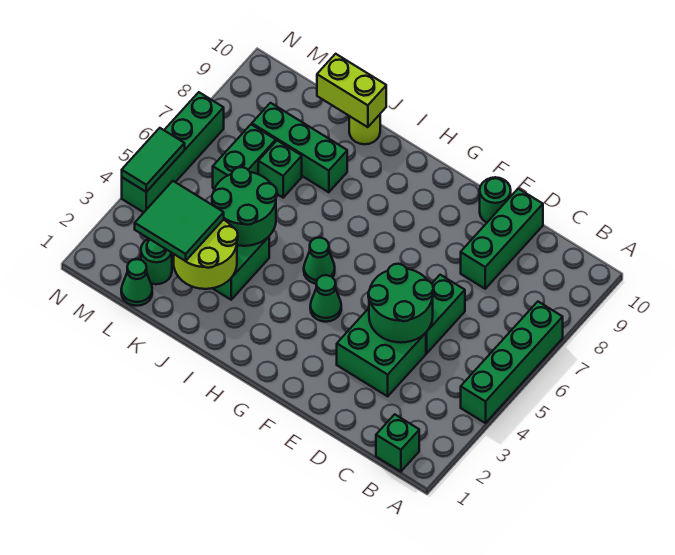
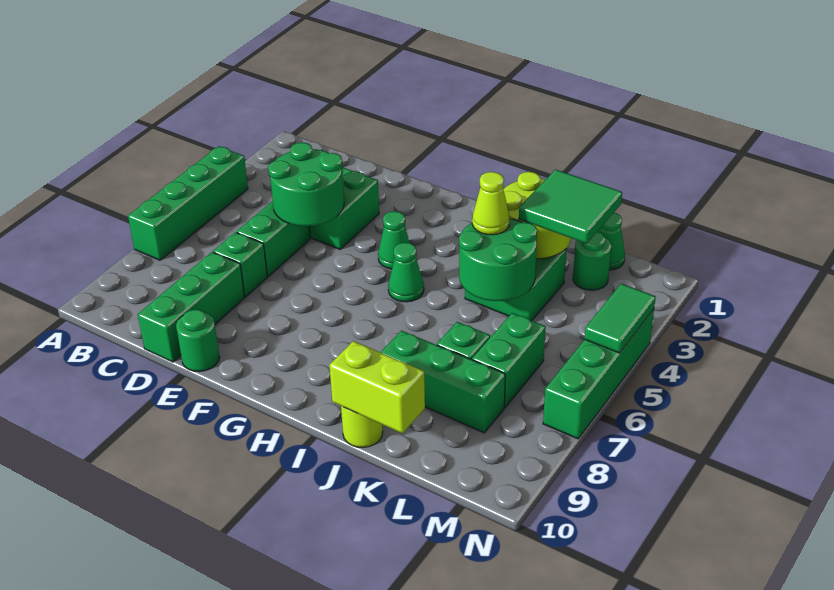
green brick B1 level 1 -> green brick D7 level 1
none -> lime cone J4 level 3

